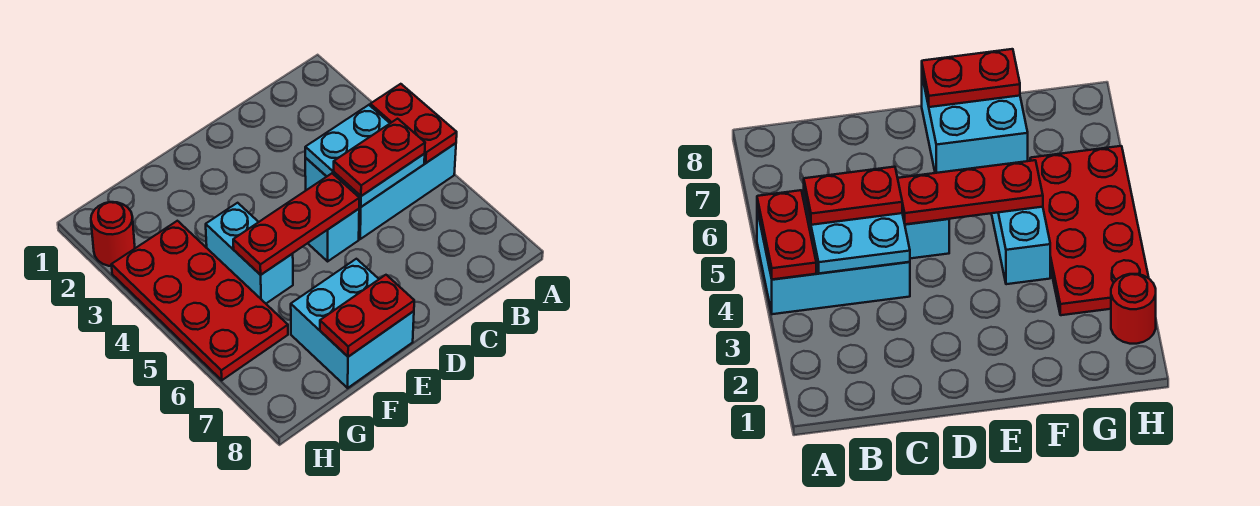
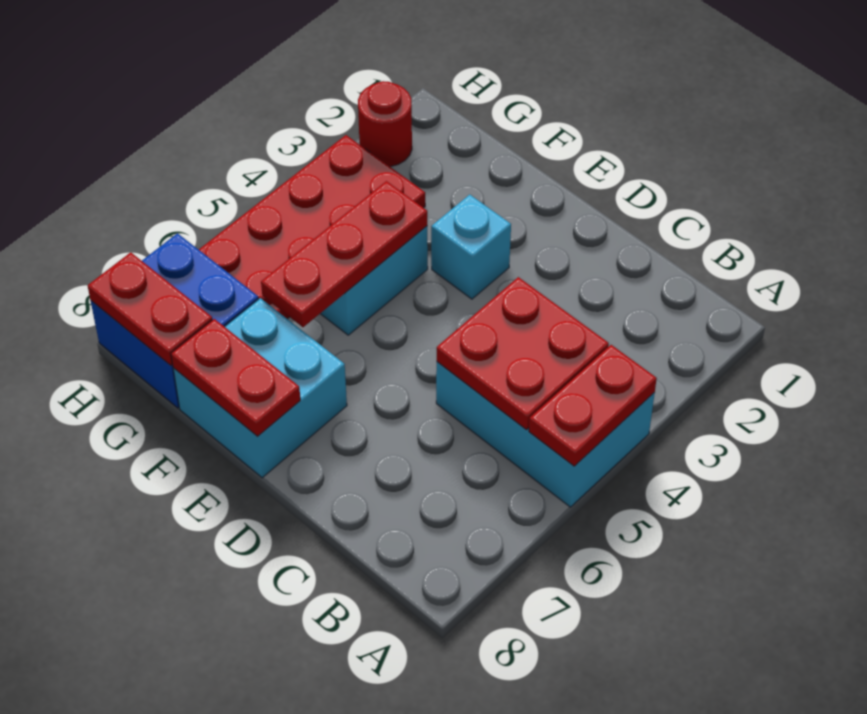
cyan plate B4:C5 level 2 -> red plate B4:C5 level 2
red plate B5:C5 level 3 -> red plate G8:H8 level 2
cyan brick D5 level 1 -> cyan brick E3 level 1
red plate D5:F5 level 2 -> red plate F4:F6 level 2
none -> blue brick G7:H8 level 1

